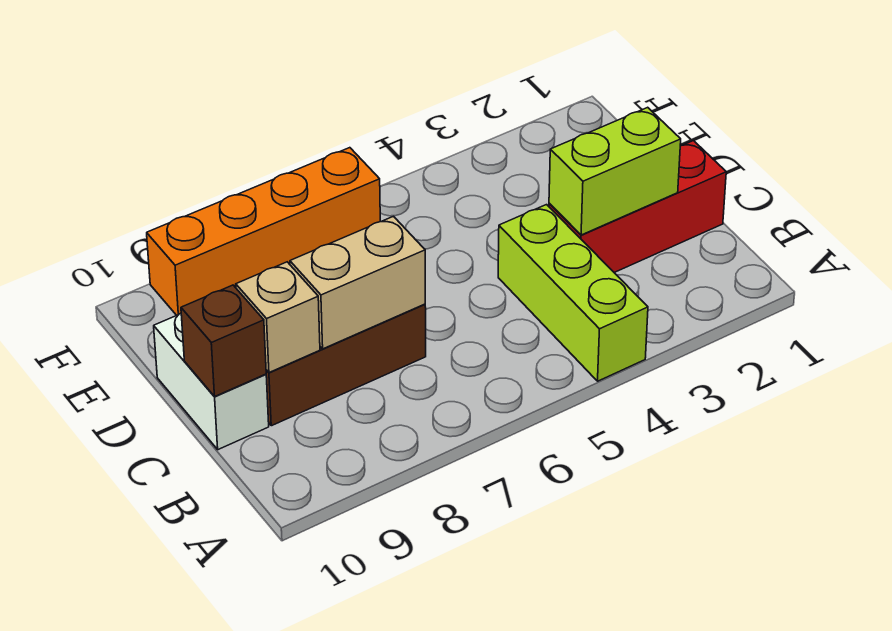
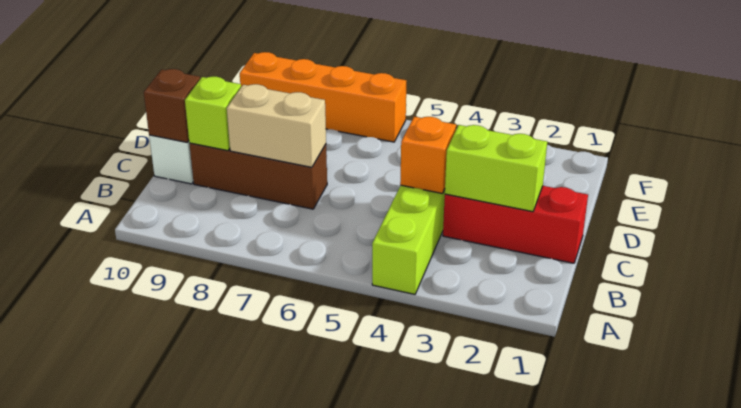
none -> orange brick C4 level 2
tan brick C9 level 2 -> lime brick C9 level 2

